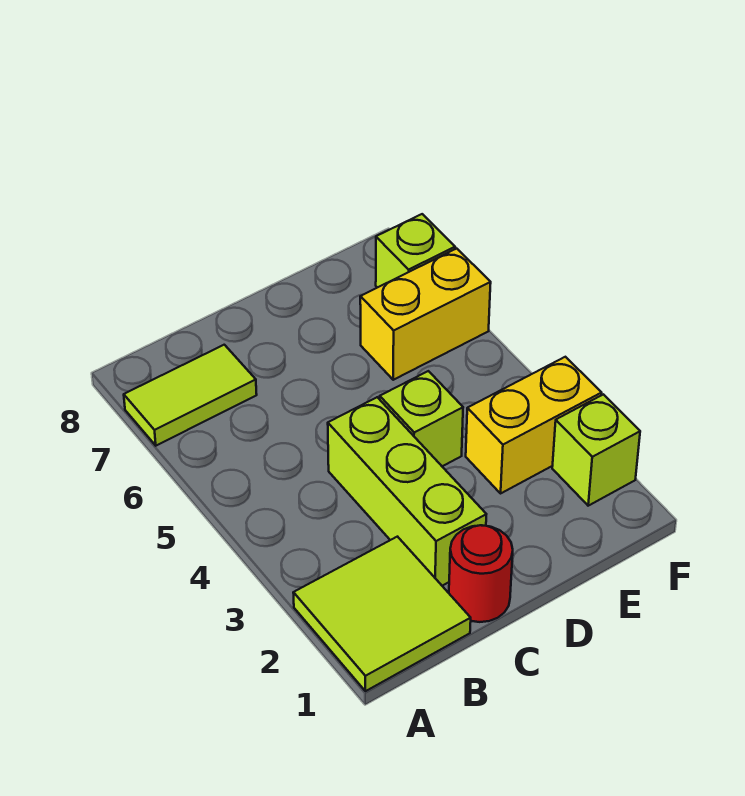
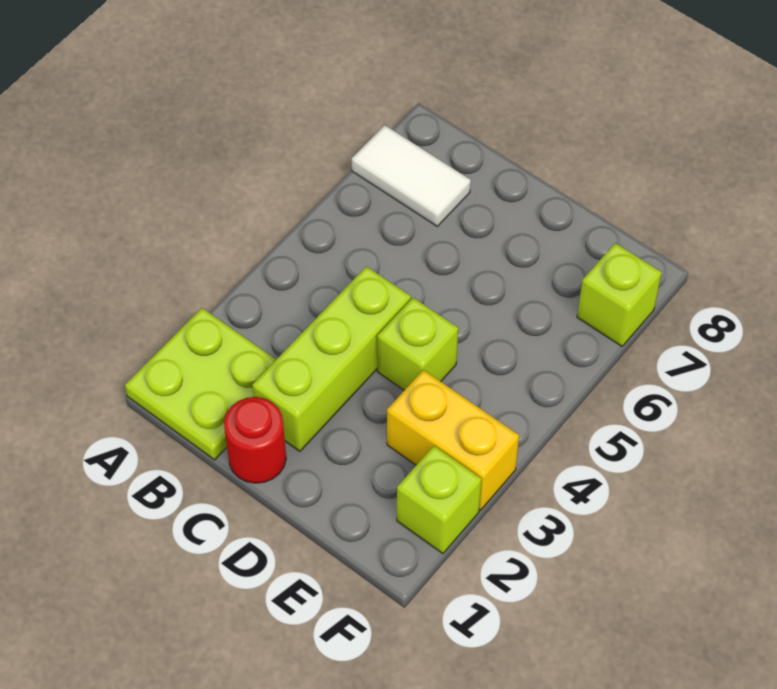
lime tile A1:B2 level 1 -> lime plate A1:B2 level 1
lime tile A7:B7 level 1 -> white tile A7:B7 level 1
yellow brick E6:F6 level 1 -> none

